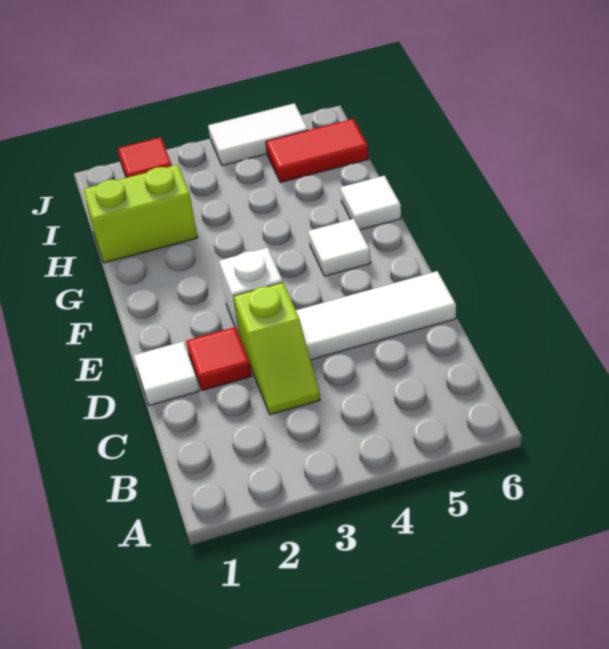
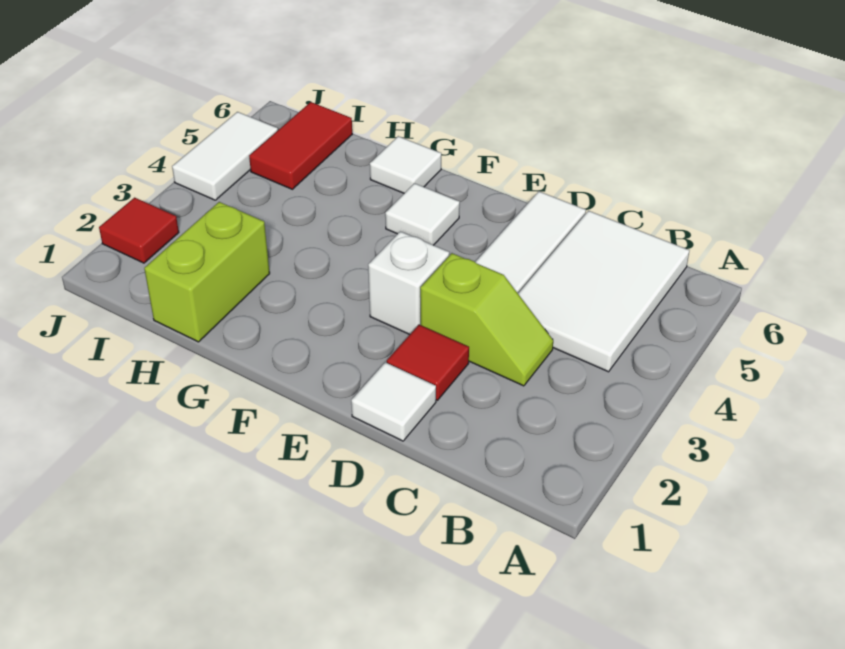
none -> white tile B4:C6 level 1

